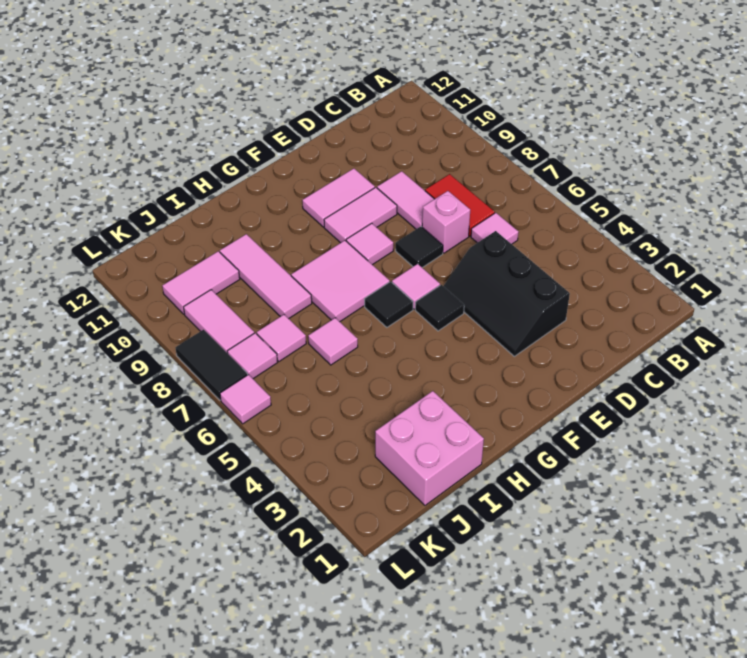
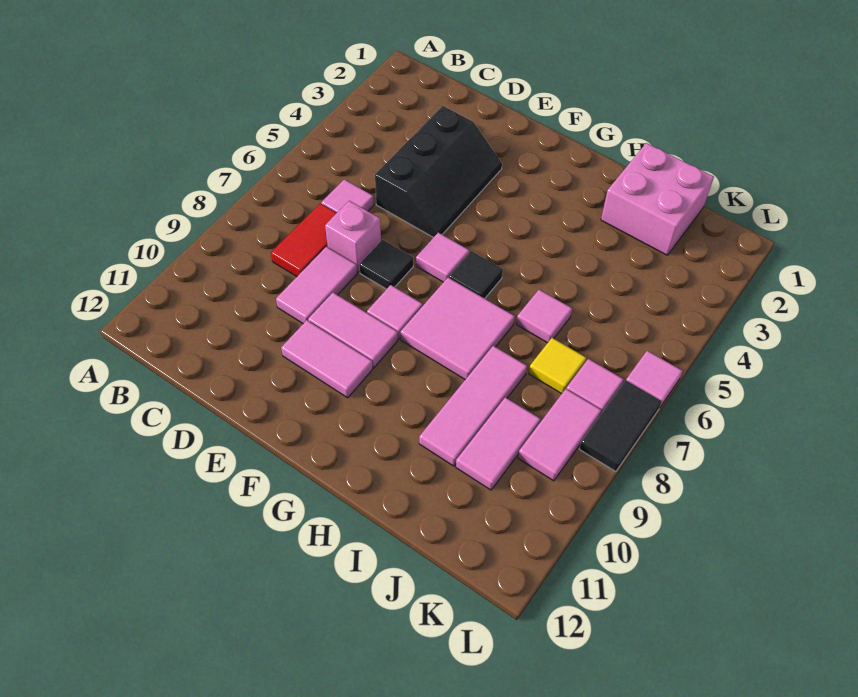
black tile F5 level 1 -> none
pink tile J7 level 1 -> yellow tile J7 level 1
pink tile J10:K10 level 1 -> pink tile J9:J10 level 1

